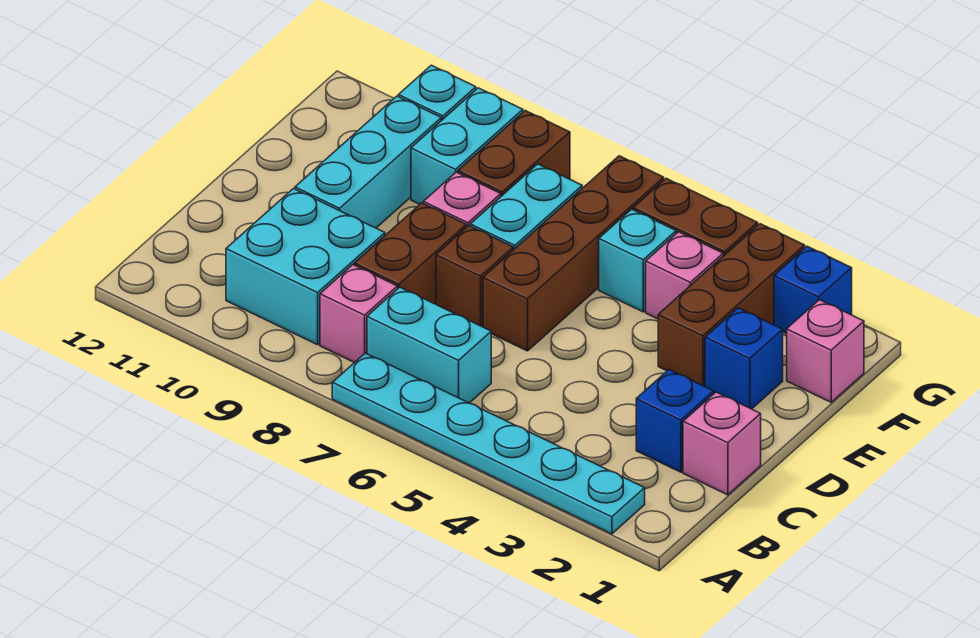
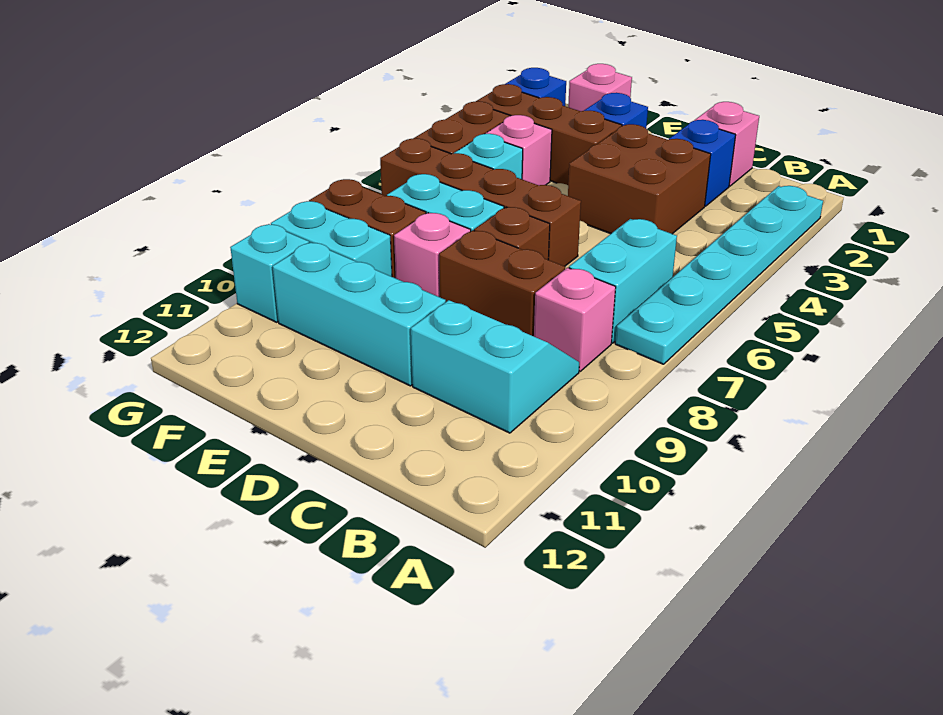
cyan brick B9:C10 level 1 -> cyan slope B9:C10 level 1 top 10
none -> brown brick C3:D4 level 1

